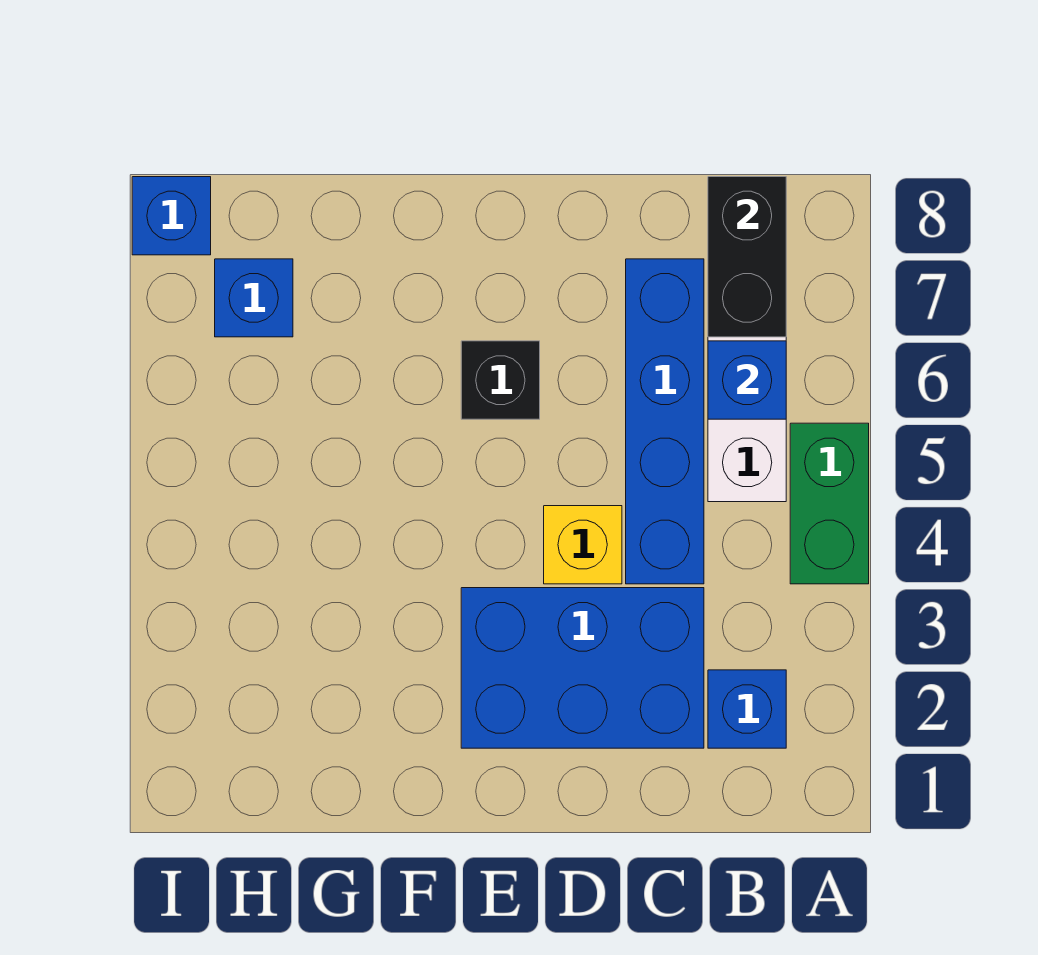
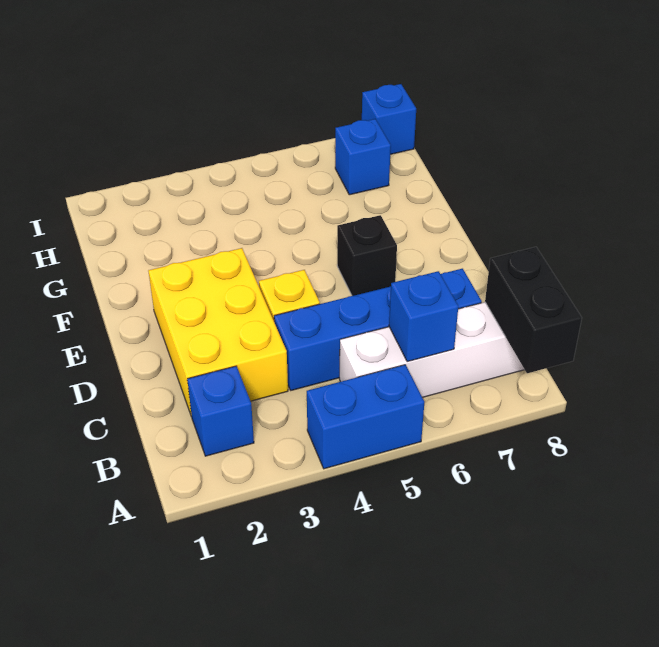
green brick A4:A5 level 1 -> blue brick A4:A5 level 1
black brick B7:B8 level 2 -> black brick A8:B8 level 2
blue brick C2:E3 level 1 -> yellow brick C2:E3 level 1

